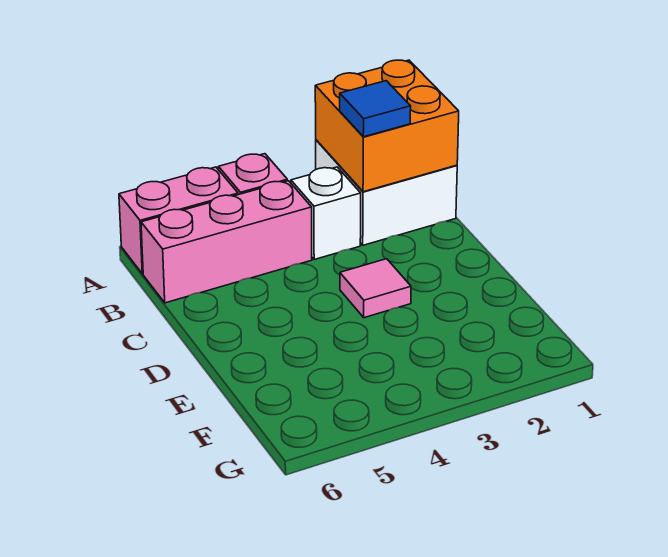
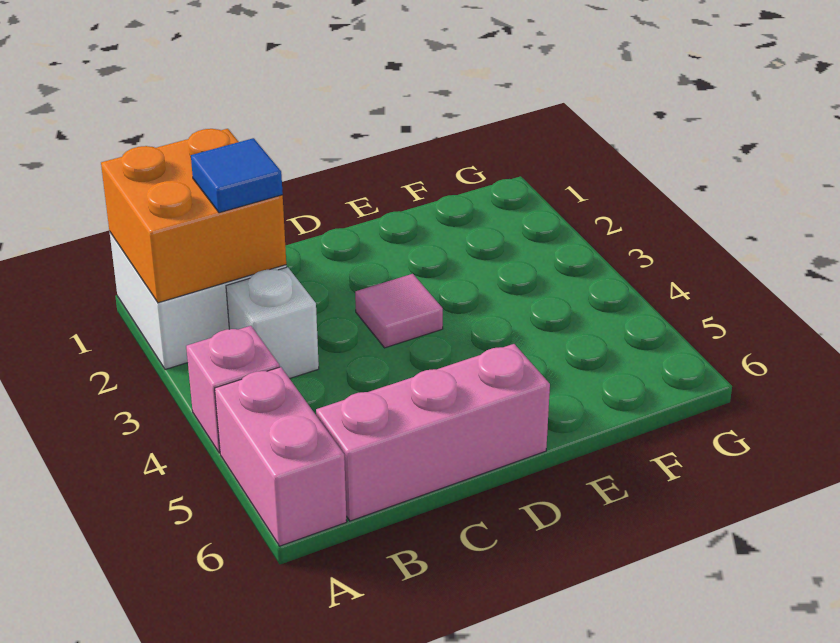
pink brick B4:B6 level 1 -> pink brick B6:D6 level 1

